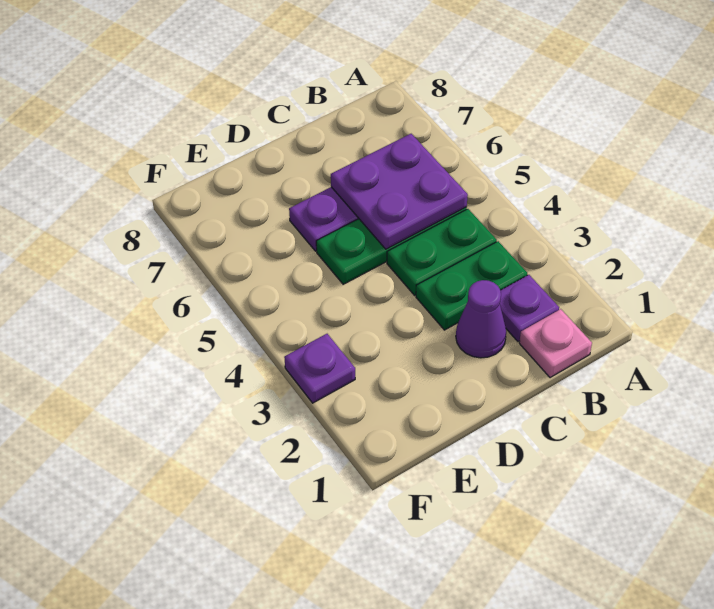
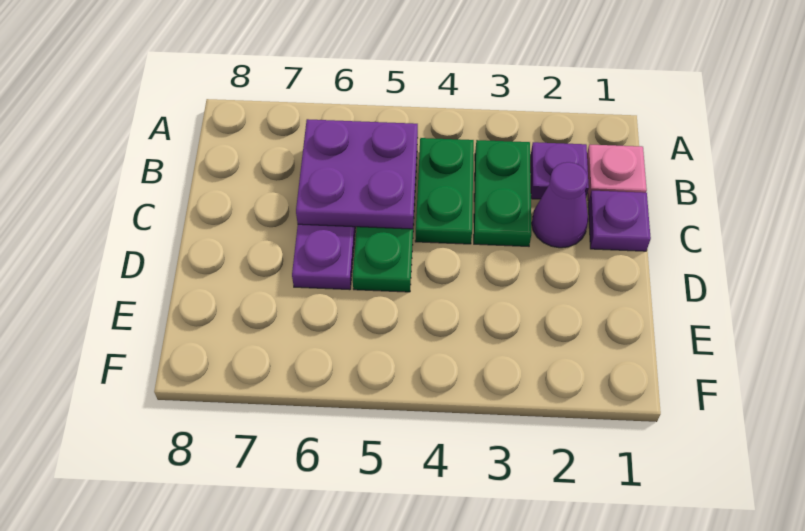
purple plate F3 level 1 -> purple plate C1 level 1

